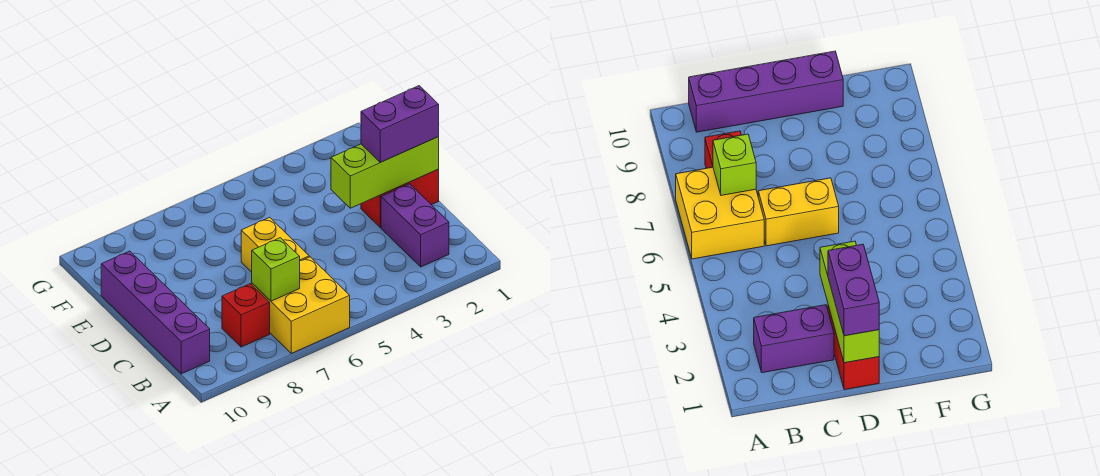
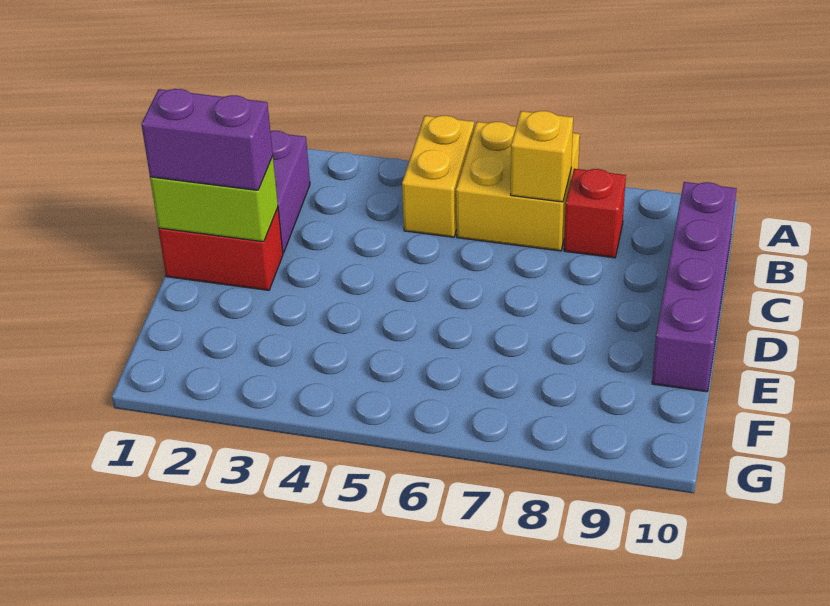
lime brick B7 level 2 -> yellow brick B7 level 2
yellow brick C6:D6 level 1 -> yellow brick A5:B5 level 1
lime brick D1:D3 level 2 -> lime brick D1:D2 level 2

